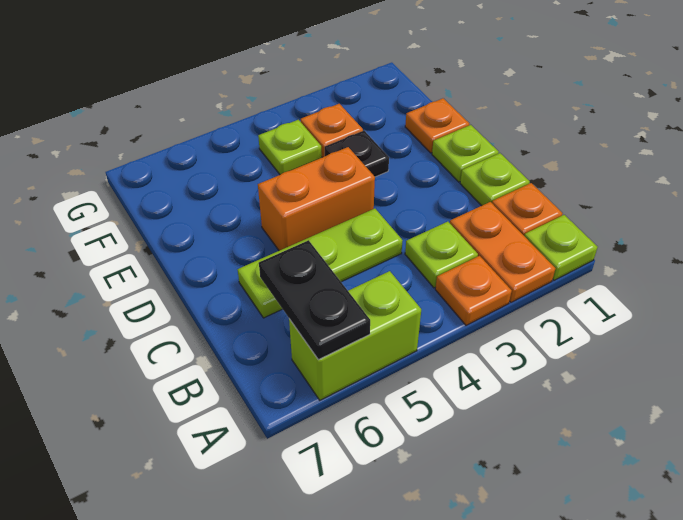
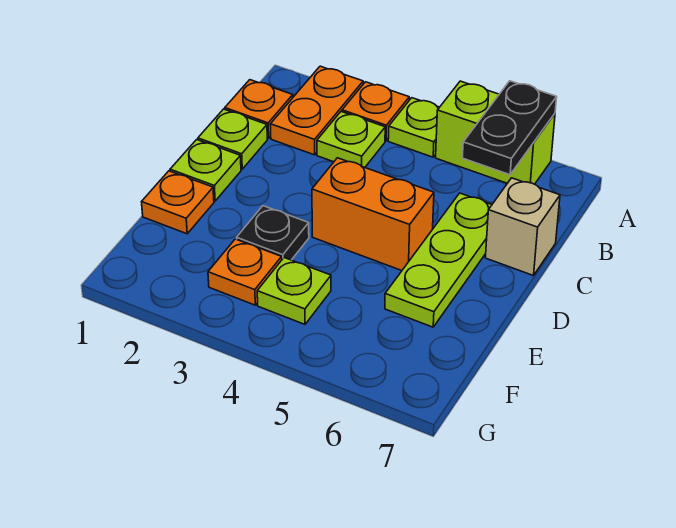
lime plate A1 level 1 -> lime plate A4 level 1
lime plate C4:C6 level 1 -> lime plate C6:E6 level 1
none -> tan brick C7 level 1

